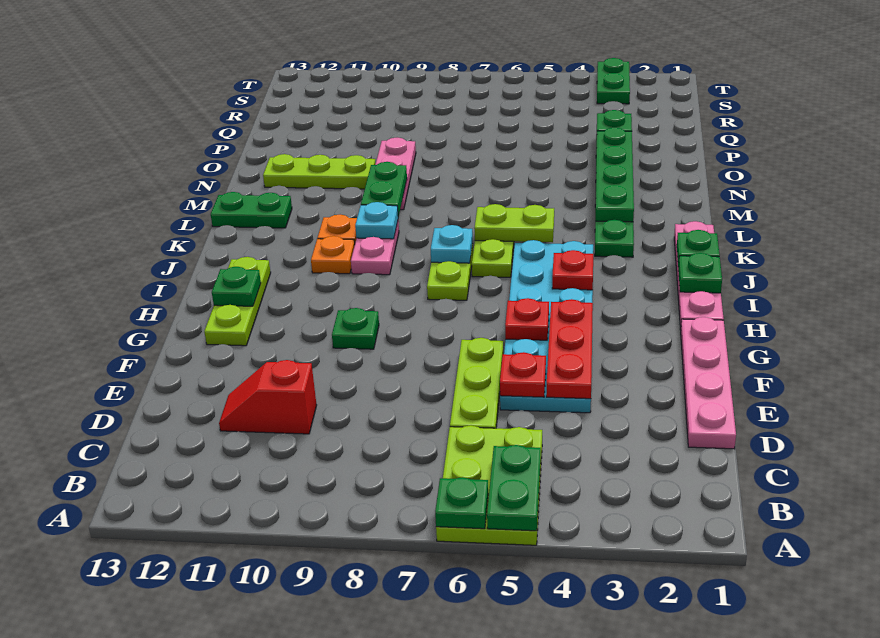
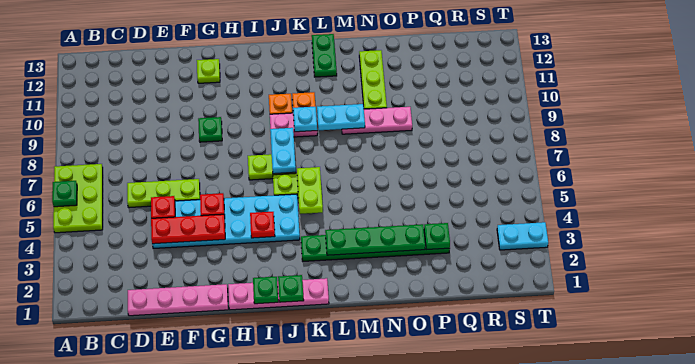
lime plate A5:C6 level 1 -> lime plate A5:B7 level 1
green plate A5:B5 level 2 -> none
red slope D10:D11 level 1 top 10 -> none
lime plate G12:I12 level 1 -> lime plate G12 level 1
green plate H12 level 2 -> none
cyan plate J7 level 2 -> cyan plate J7:J8 level 2
green plate L9:M9 level 2 -> cyan plate L9:M9 level 2
green plate S3:T3 level 1 -> cyan plate S3:T3 level 1

